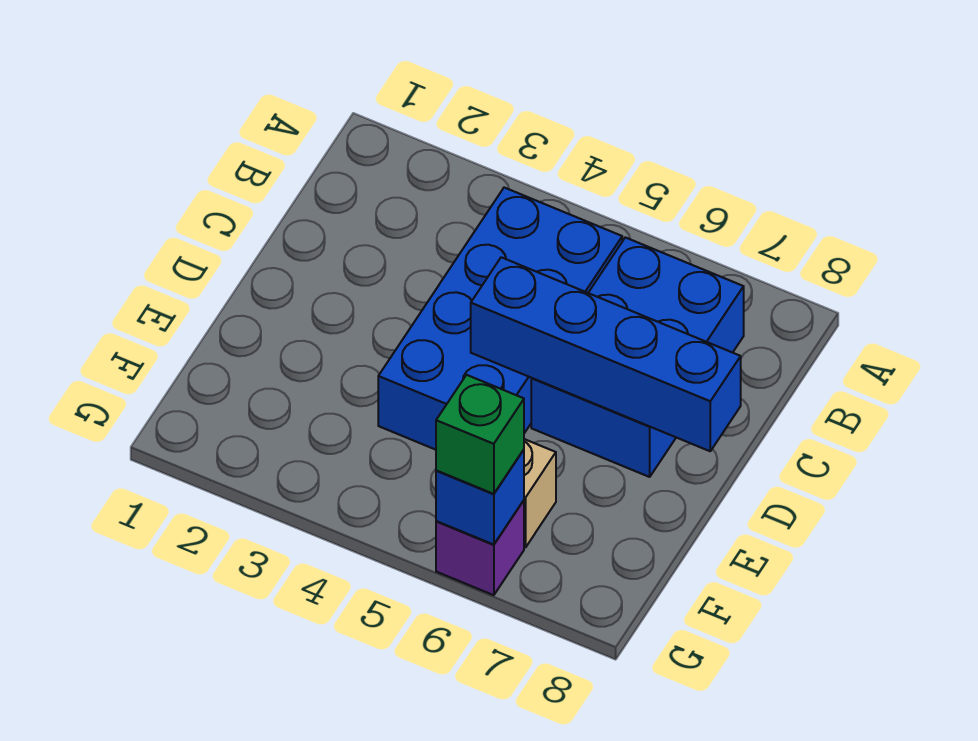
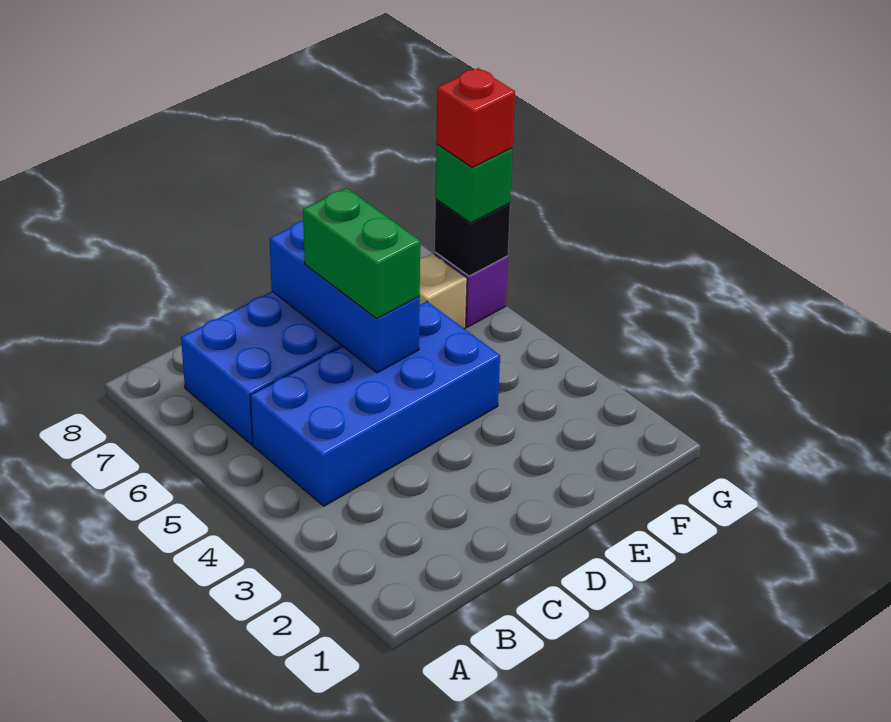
blue brick D5:D8 level 2 -> blue brick D5:D7 level 2
none -> green brick D5:D6 level 3
blue brick G6 level 2 -> black brick G6 level 2
none -> red brick G6 level 4

